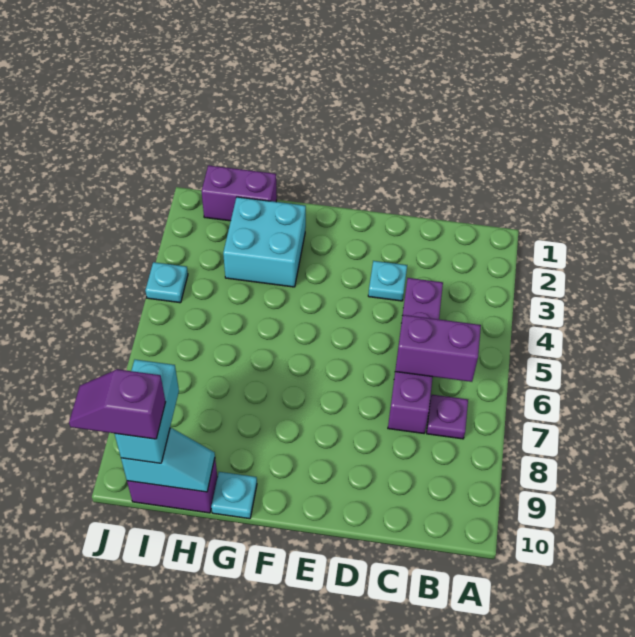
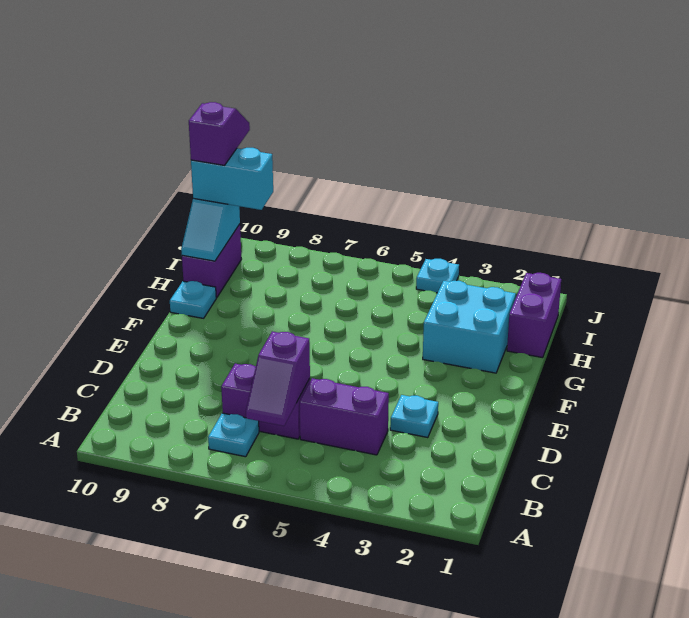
purple brick B6:C6 level 2 -> purple slope B6:C6 level 2 top C
purple plate B7 level 1 -> cyan plate B7 level 1

